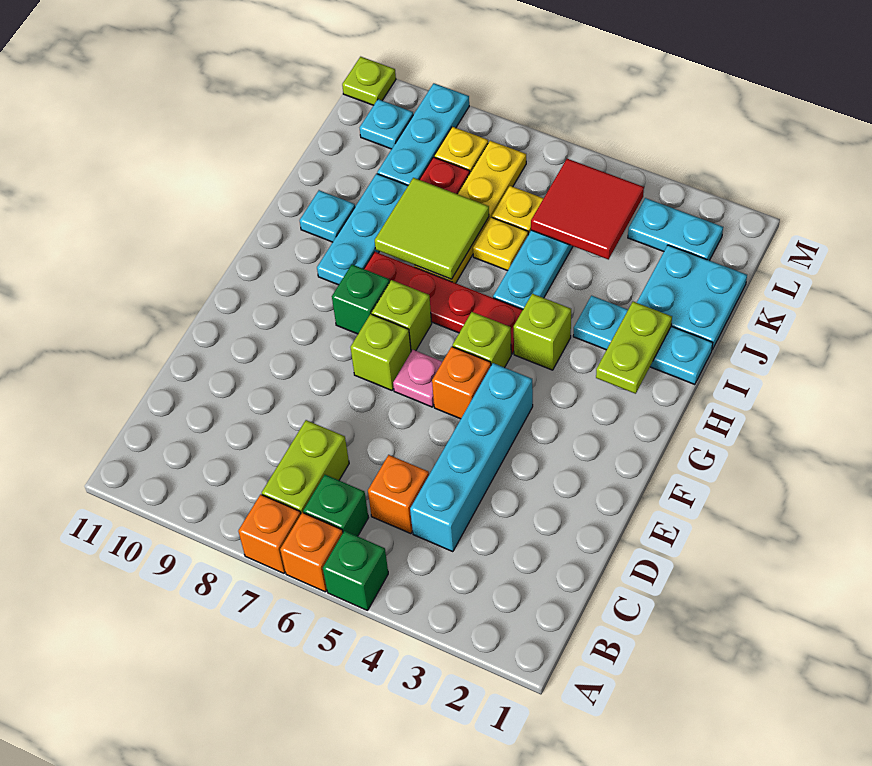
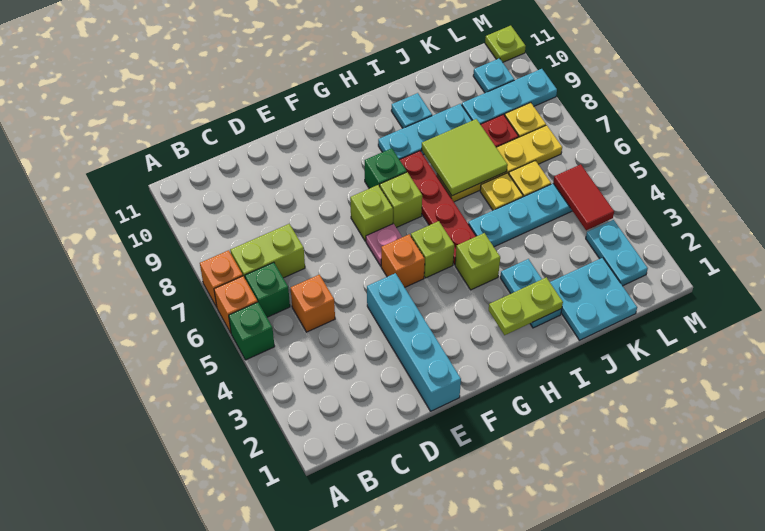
cyan brick C4:F4 level 1 -> cyan brick E1:E4 level 1
cyan plate I1:I3 level 1 -> cyan plate I2:I3 level 1
red tile K4:L5 level 2 -> red tile L4:L5 level 2

